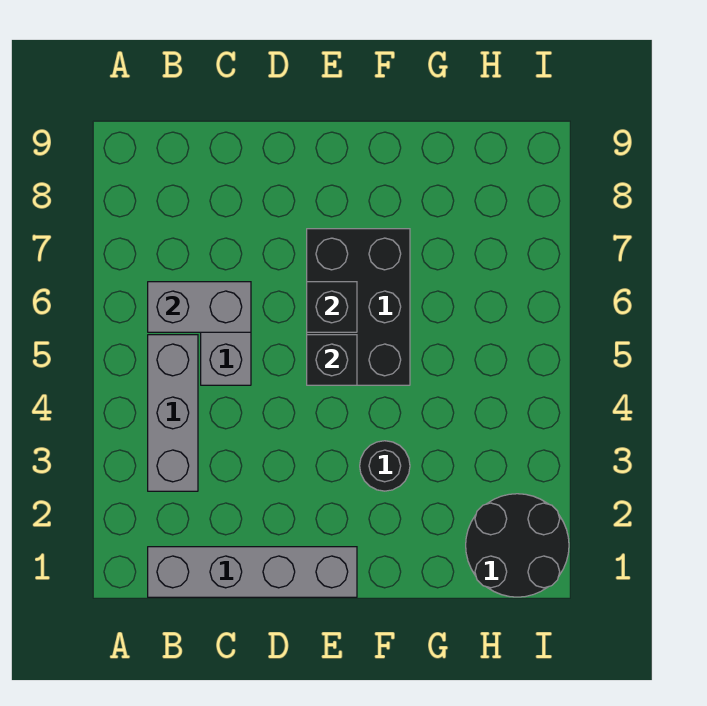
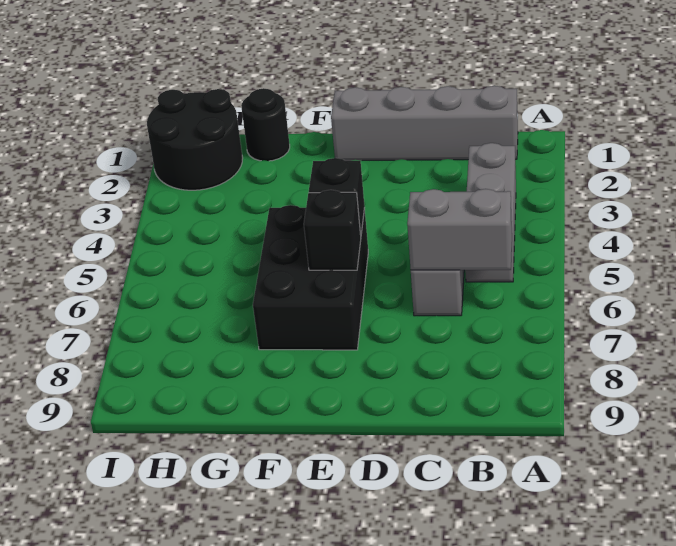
black round brick F3 level 1 -> black round brick G1 level 1

